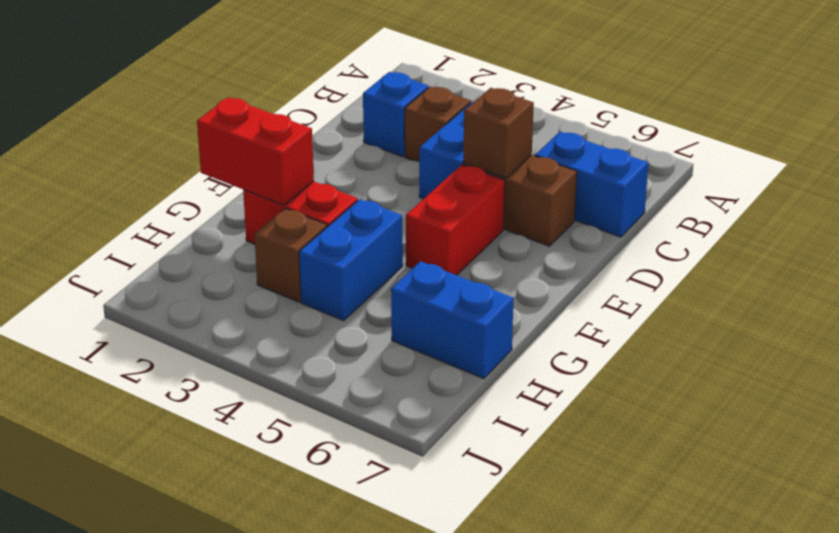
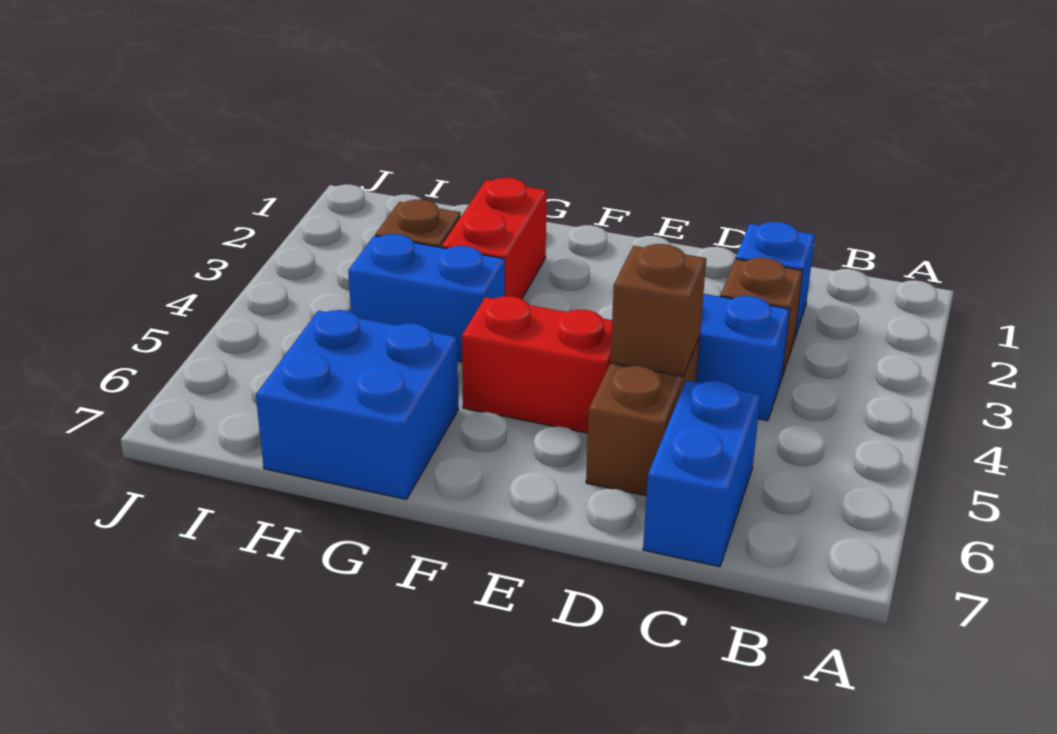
red brick G1:G2 level 2 -> none
blue brick H6:H7 level 1 -> blue brick G6:H7 level 1

